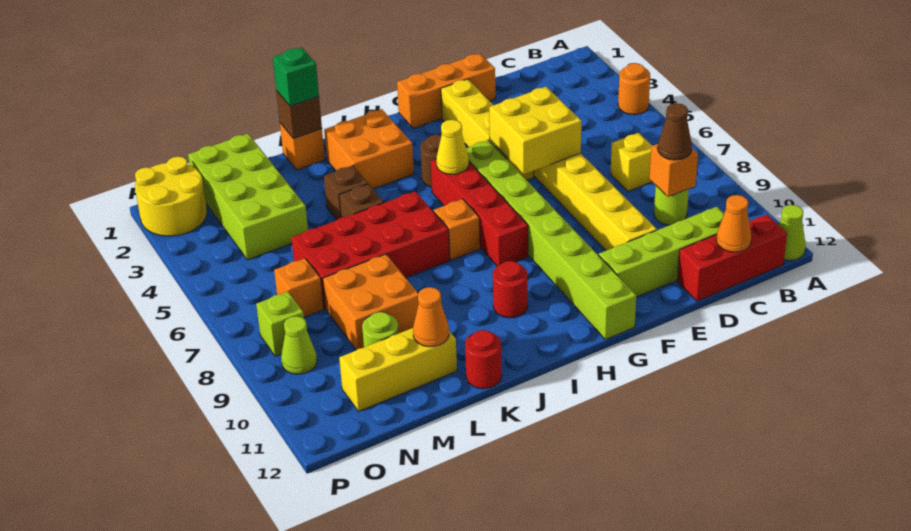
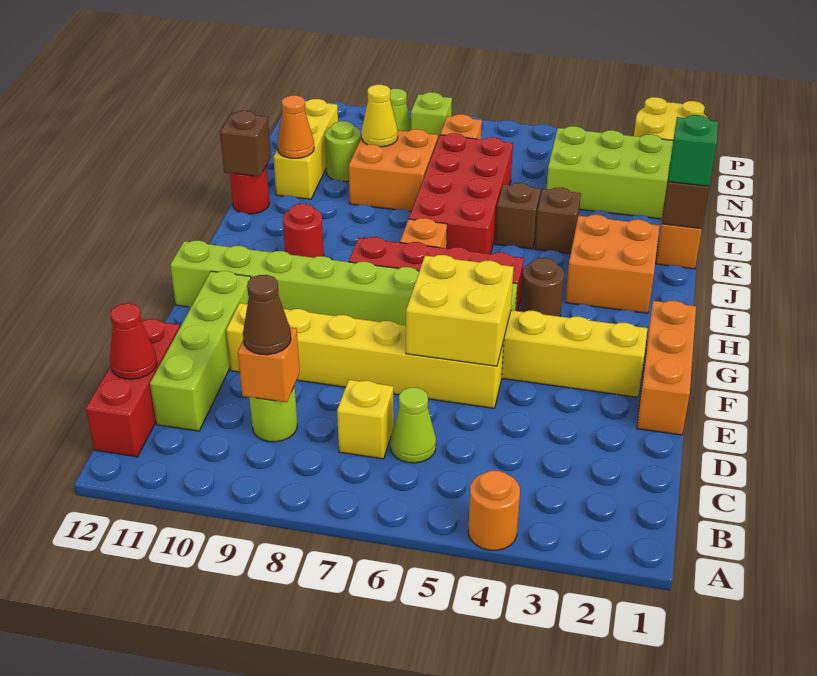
lime cone A12 level 1 -> lime cone C6 level 1
orange cone C12 level 2 -> red cone C12 level 2
yellow cone H5 level 2 -> yellow cone M9 level 2
none -> brown brick K12 level 2

